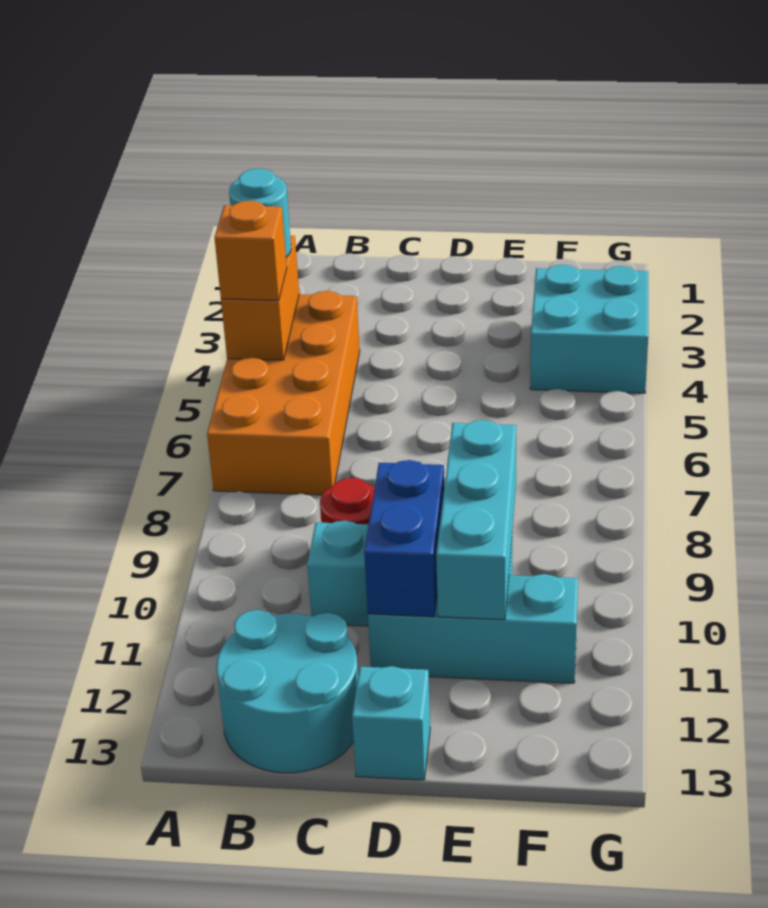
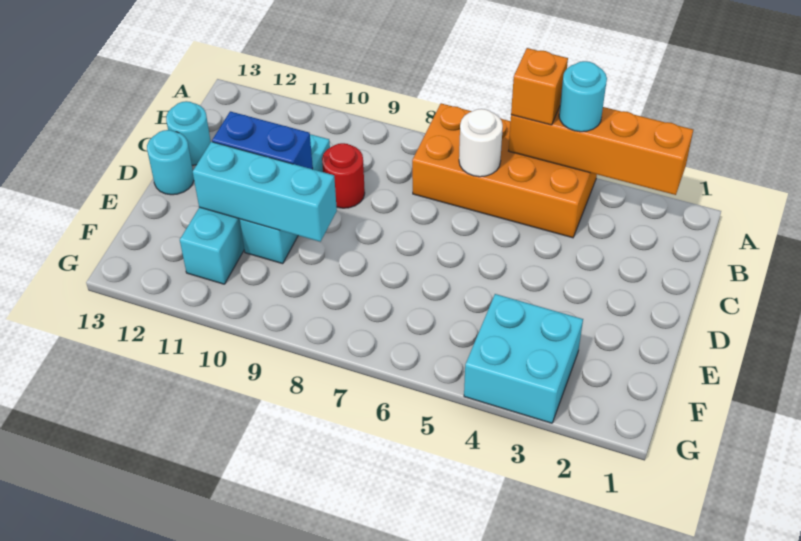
orange brick A4:A5 level 2 -> orange brick A2:A5 level 2
none -> white round brick B6 level 2
cyan round brick B12:C13 level 1 -> cyan round brick C13 level 1
cyan brick D13 level 1 -> cyan round brick D13 level 1

